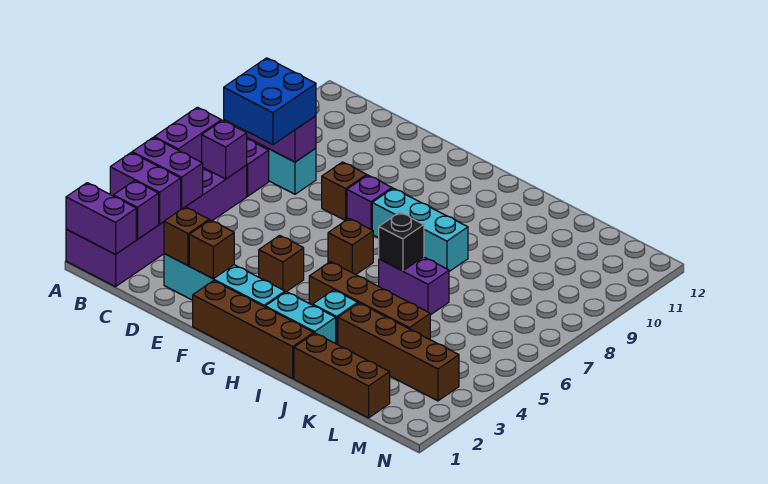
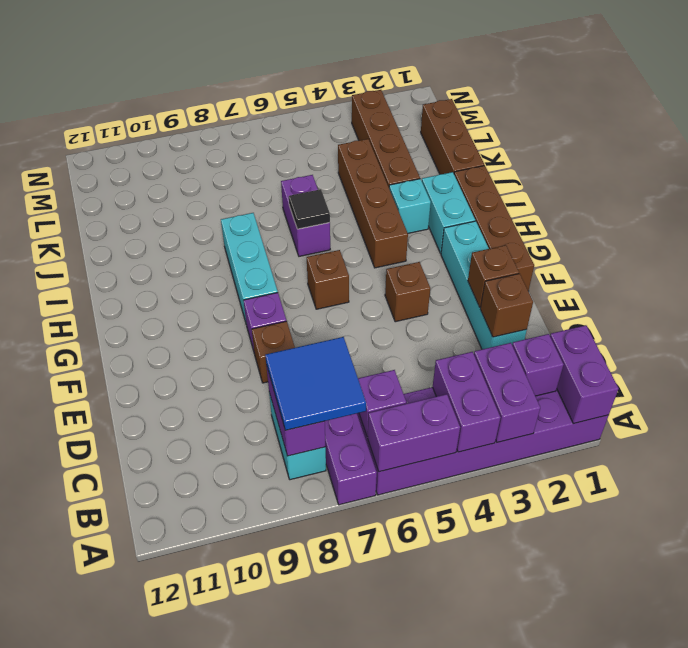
blue brick B7:C8 level 3 -> blue tile B7:C8 level 3
black brick I6 level 2 -> black tile I6 level 2

